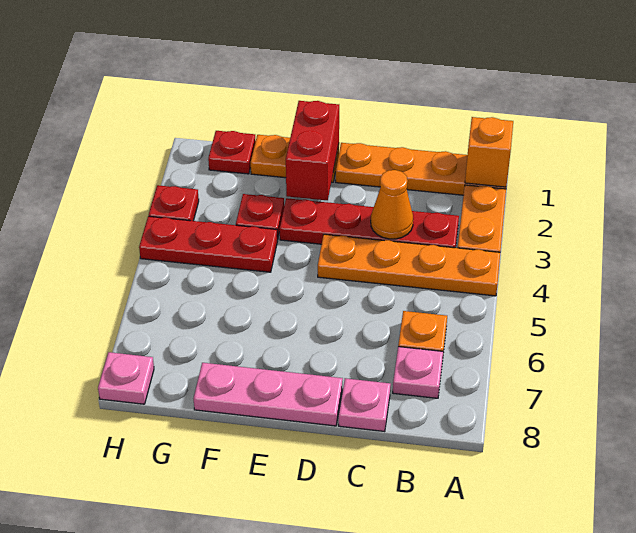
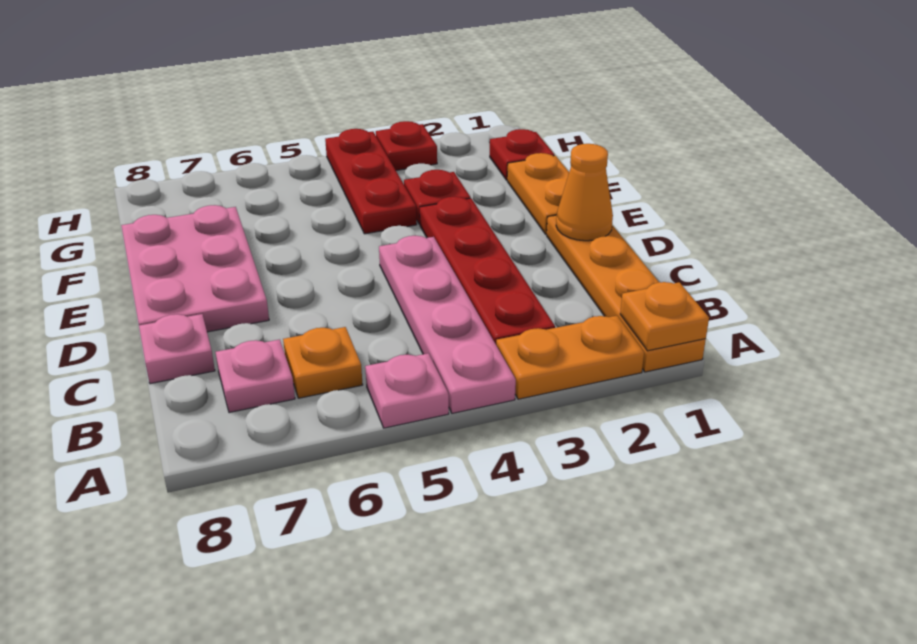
orange brick A1 level 2 -> orange plate A1 level 2
orange plate A4:D4 level 1 -> pink plate A4:D4 level 1
orange cone C3 level 2 -> orange cone D1 level 2
pink plate D8:F8 level 1 -> pink plate D7:F8 level 1
red brick E1:E2 level 2 -> none
pink plate H8 level 1 -> pink plate A5 level 1

